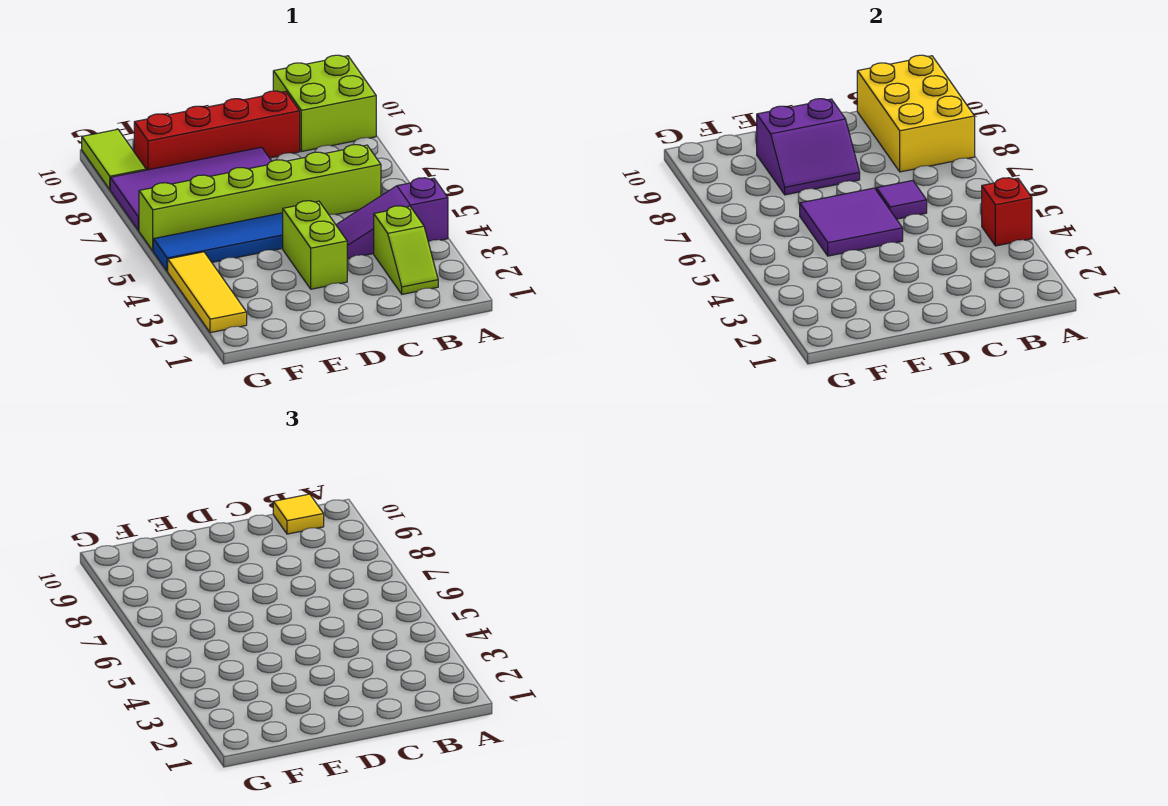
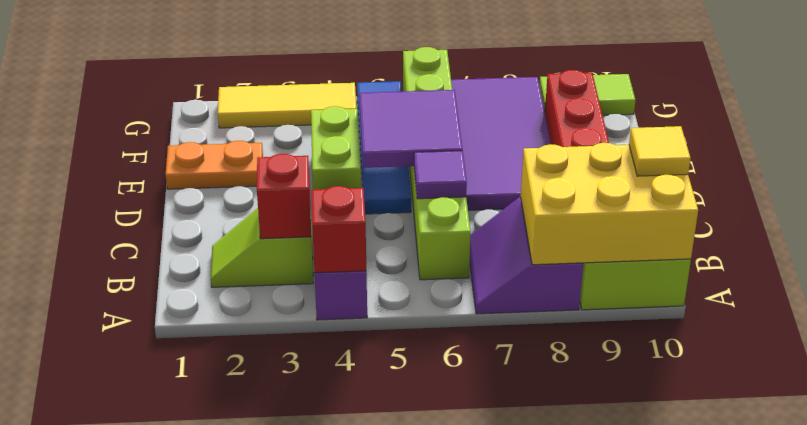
none -> red brick B3 level 2
lime brick D3:D4 level 1 -> lime brick D4:E4 level 1
purple slope D8:E9 level 2 top 9 -> purple slope A7:B8 level 1 top 8
none -> orange plate E1:E2 level 1

